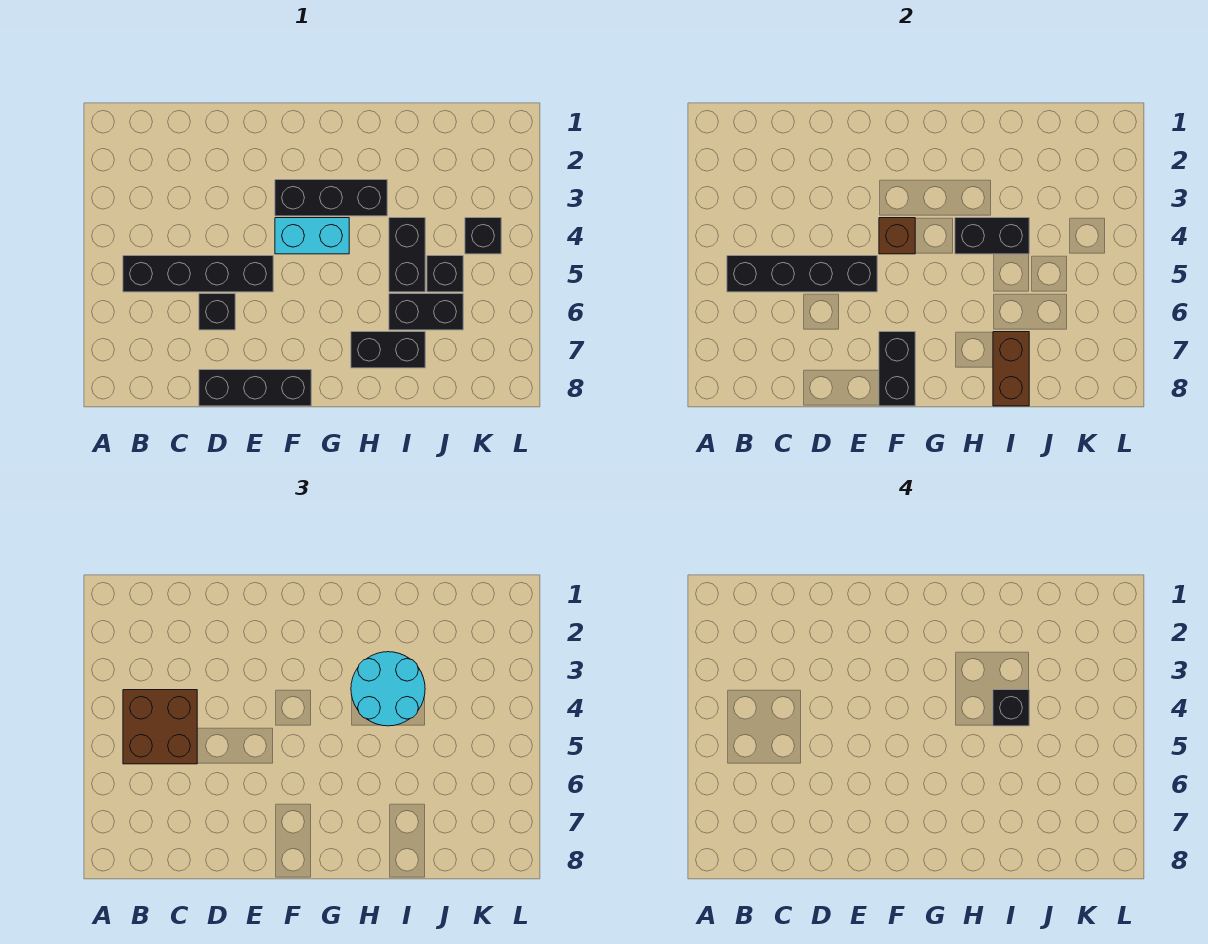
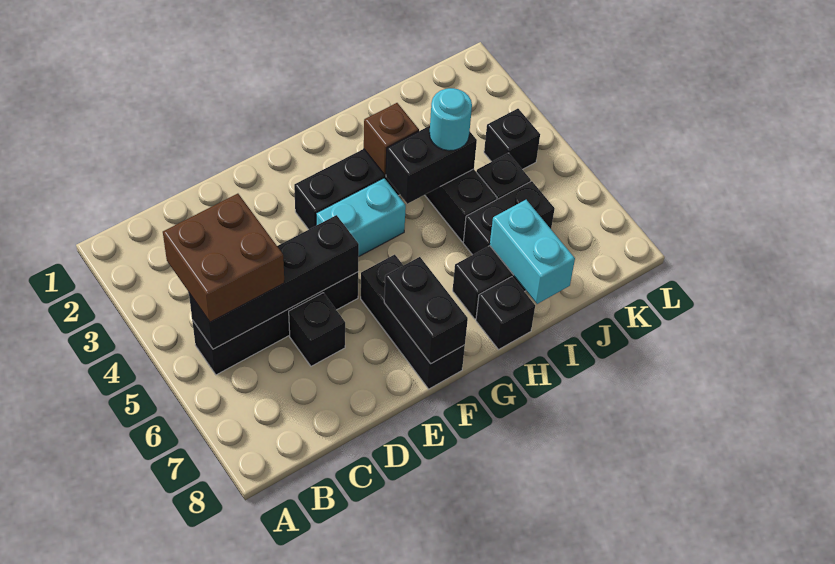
black brick D8:F8 level 1 -> black brick F6:F8 level 1
brown brick F4 level 2 -> brown brick H3 level 2
cyan round brick H3:I4 level 3 -> cyan round brick I4 level 3
black brick I4 level 4 -> black brick H8 level 1
brown brick I7:I8 level 2 -> cyan brick I7:I8 level 2

